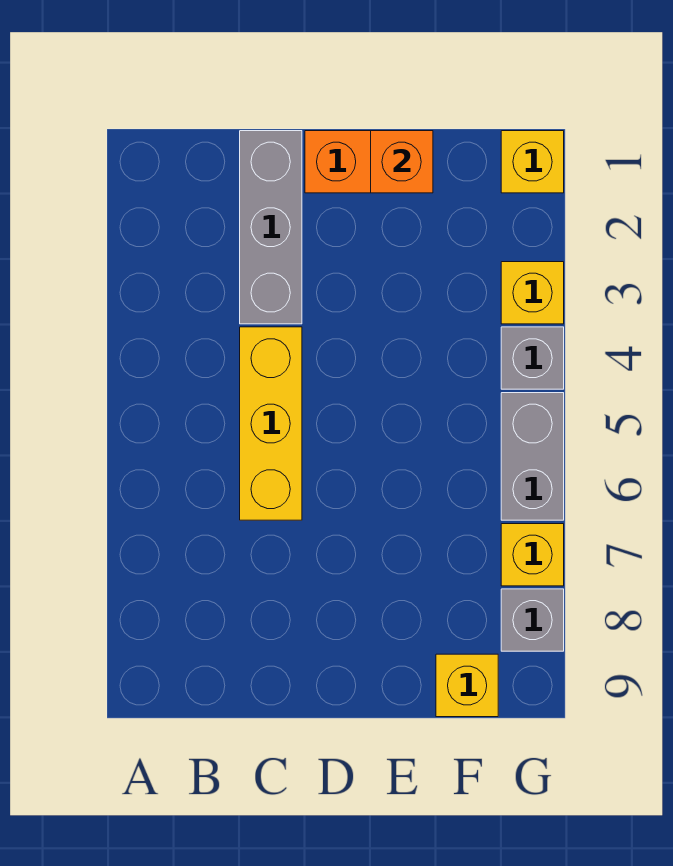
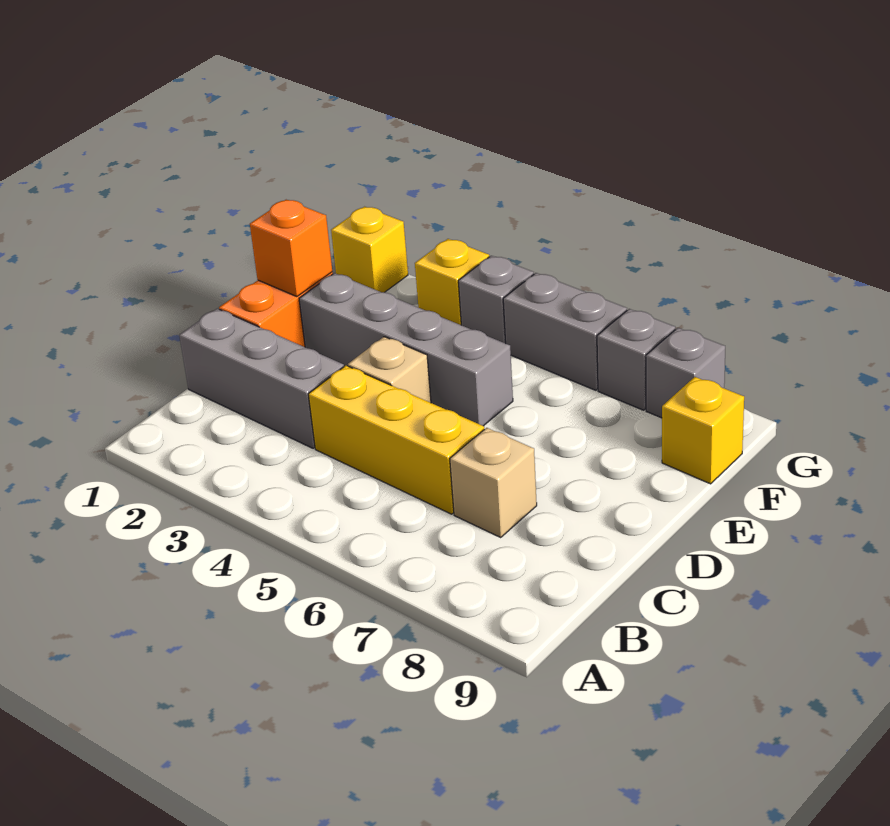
none -> tan brick C7 level 1
none -> tan brick D4 level 1
none -> grey brick E2:E5 level 1
yellow brick G7 level 1 -> grey brick G7 level 1

